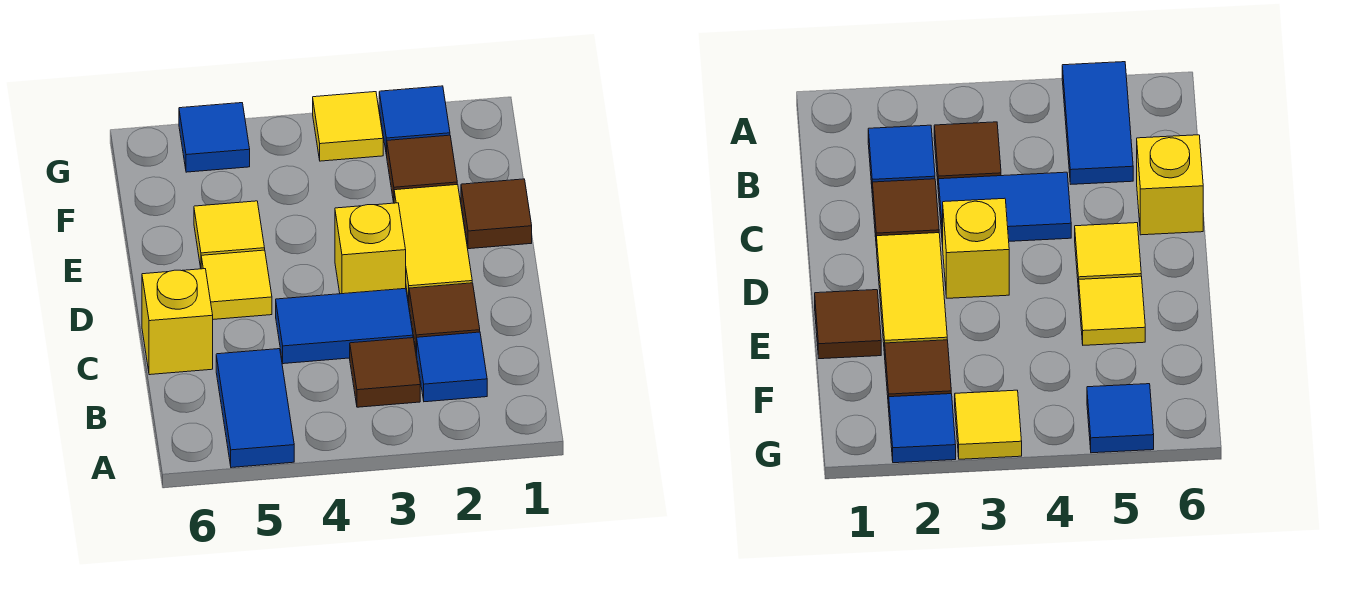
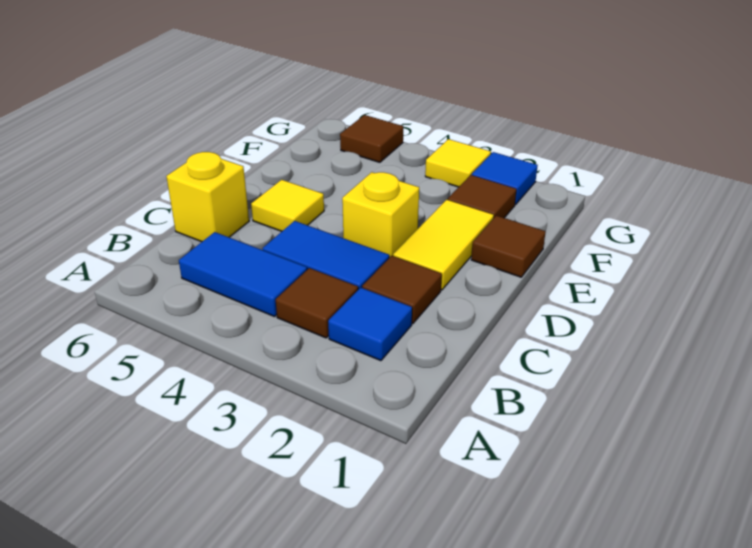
blue tile A5:B5 level 1 -> blue tile B4:B5 level 1
yellow tile E5 level 1 -> none
blue tile G5 level 1 -> brown tile G5 level 1

